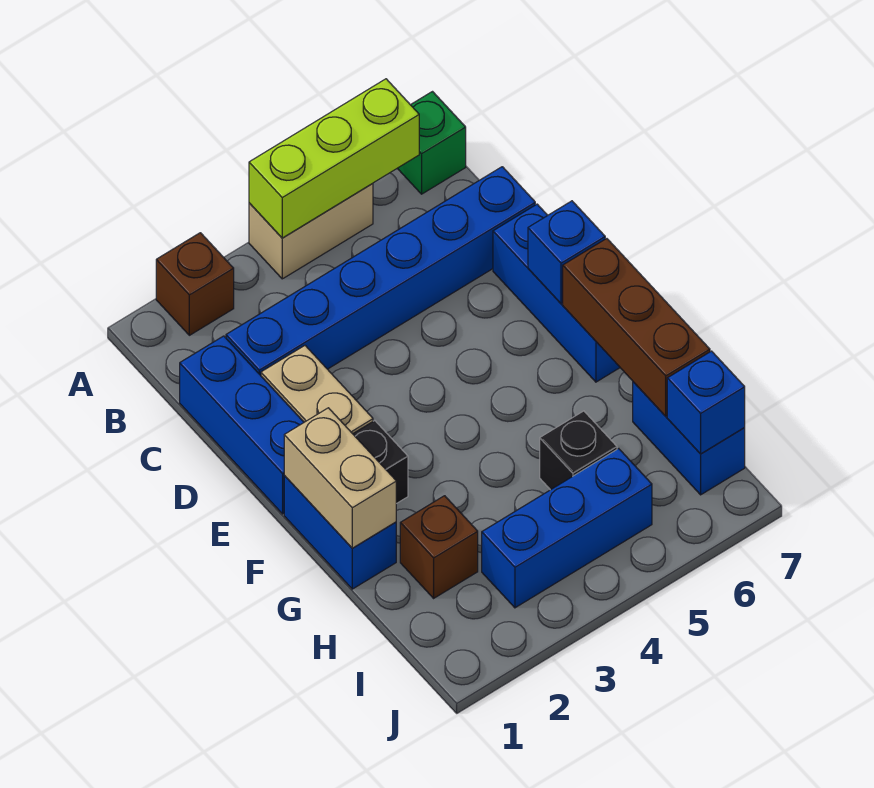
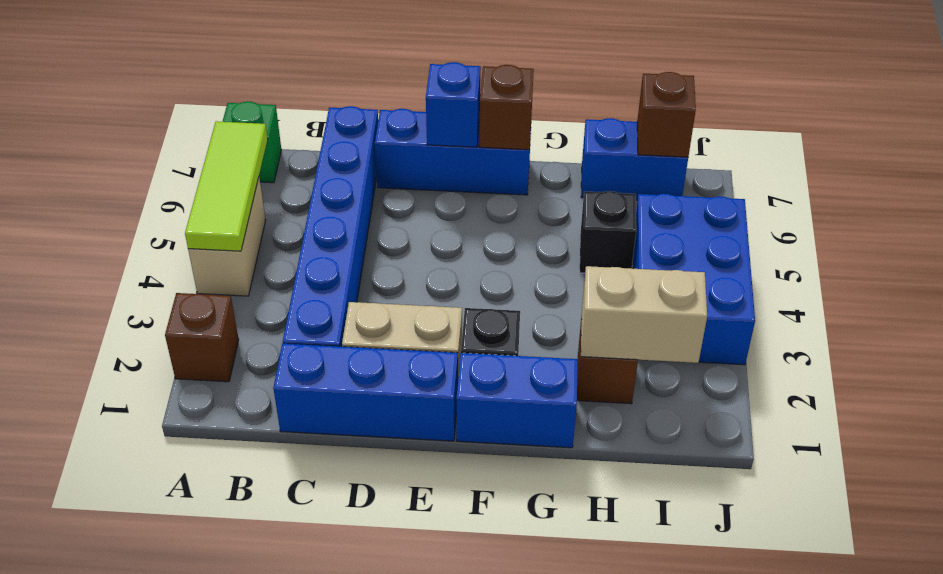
lime brick A4:A6 level 2 -> lime tile A4:A6 level 2
tan brick F1:G1 level 2 -> tan brick H2:I2 level 2
brown brick F7:H7 level 2 -> brown brick F7 level 2
blue brick I3:I5 level 1 -> blue brick I3:J5 level 1
blue brick I7 level 2 -> brown brick I7 level 2

